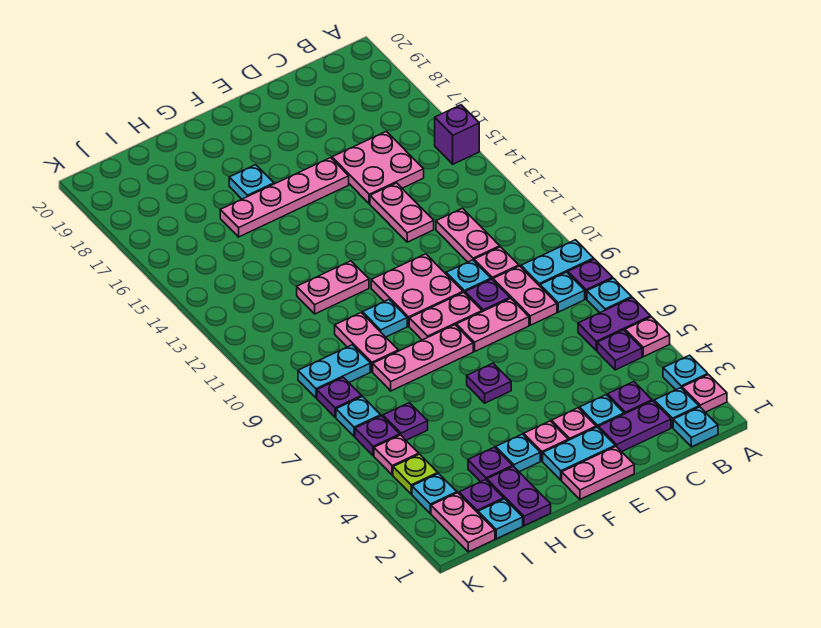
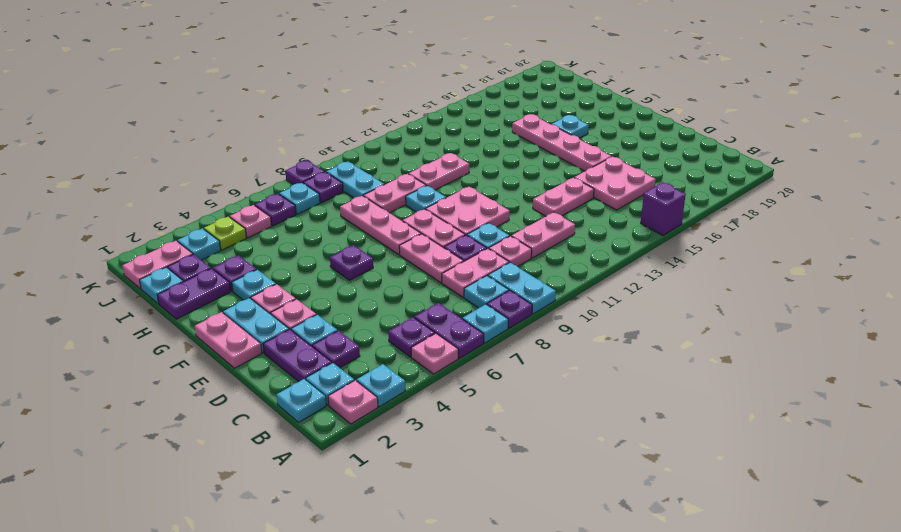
pink plate G12:H12 level 1 -> pink plate H11:H12 level 1
purple plate I6 level 1 -> purple plate K8 level 1

